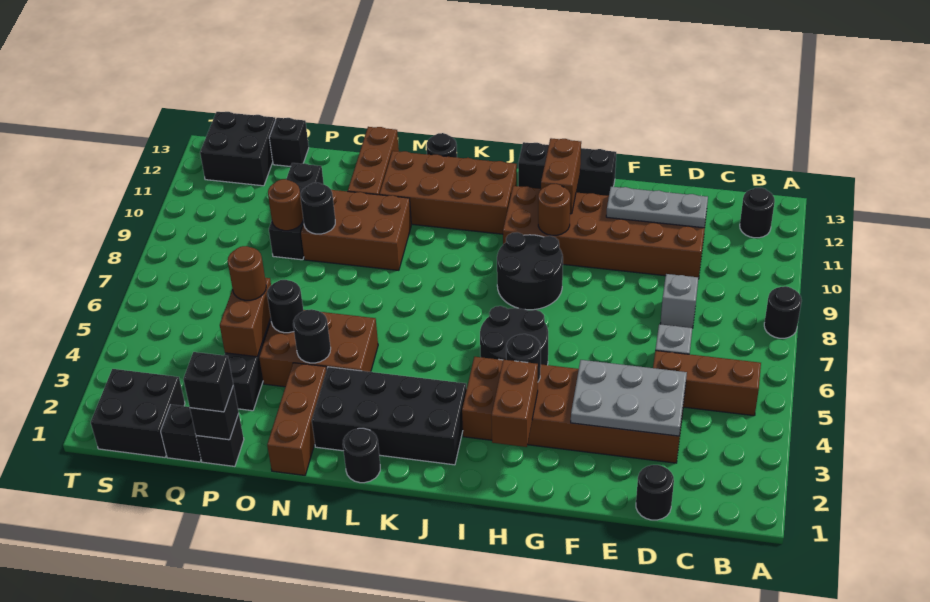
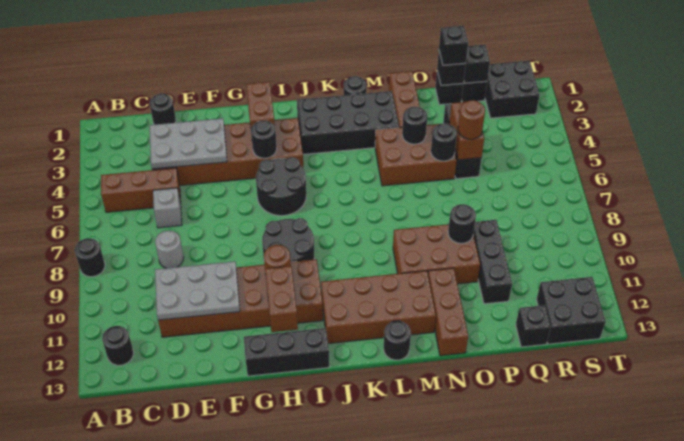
grey brick D8 level 1 -> grey round brick D8 level 1
grey plate D11:F11 level 2 -> grey plate D10:F11 level 2
brown round brick P9 level 2 -> none
none -> black brick Q1 level 2

